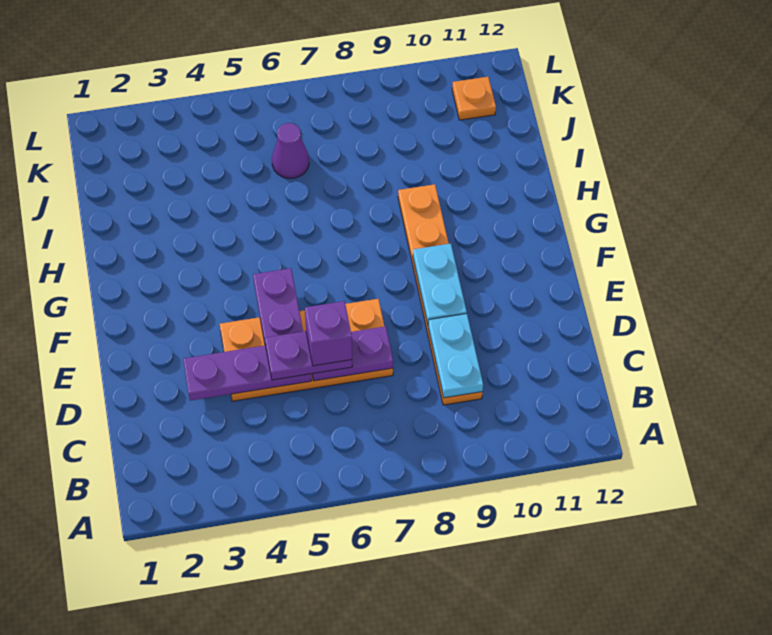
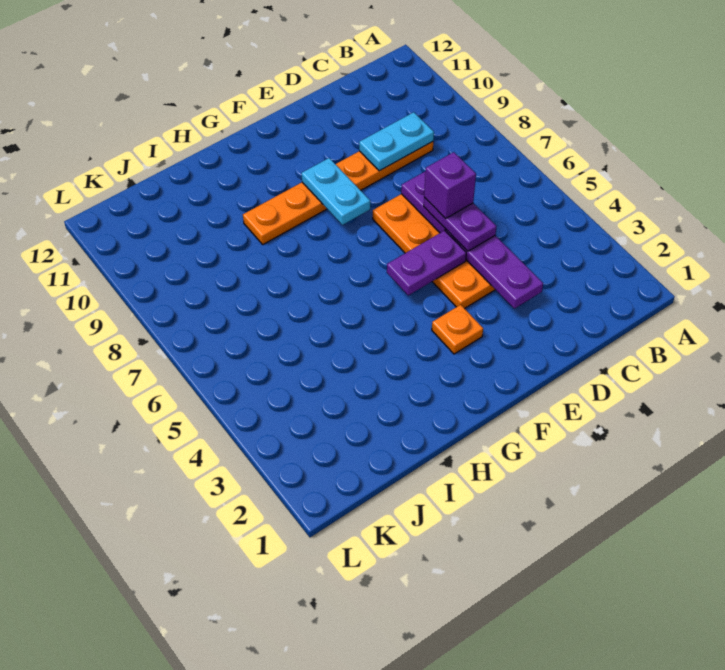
cyan plate E9:F9 level 2 -> cyan plate F8:F9 level 2
purple cone J6 level 1 -> none
orange plate K11 level 1 -> orange plate F3 level 1

